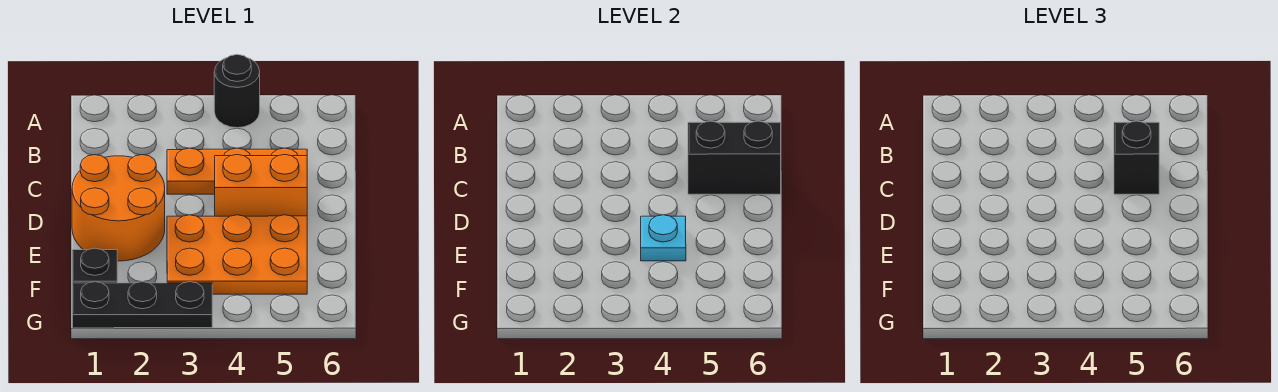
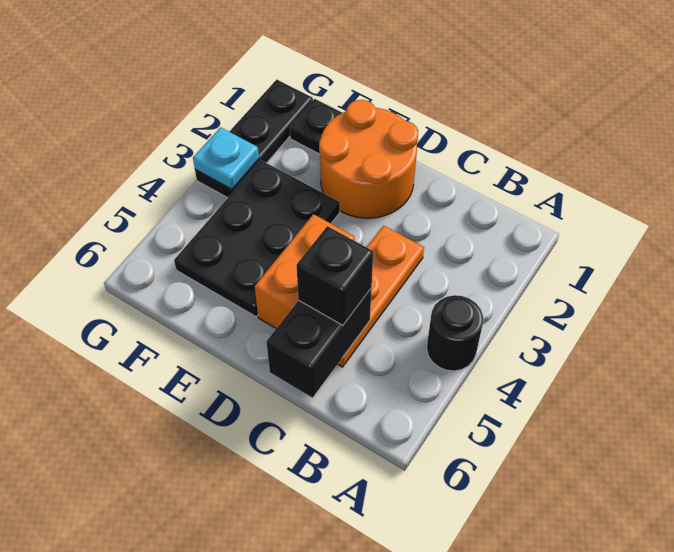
orange plate E3:F5 level 1 -> black plate E3:F5 level 1
cyan plate E4 level 2 -> cyan plate G3 level 2

